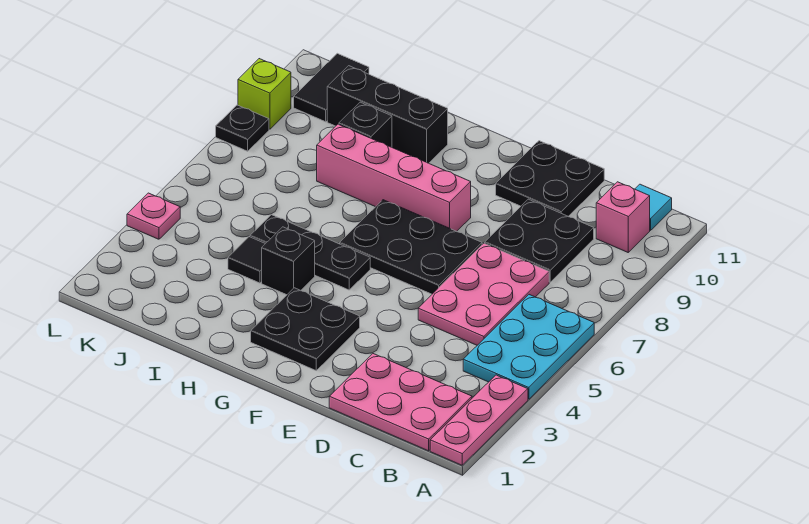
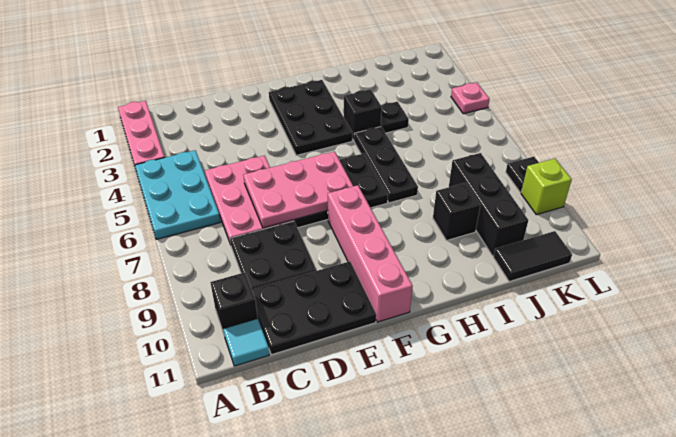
pink plate B1:D2 level 1 -> pink plate D6:F7 level 2
pink brick B10 level 1 -> black brick B10 level 1
black plate D10:E11 level 1 -> black plate C10:E11 level 1
black plate F2:G3 level 1 -> black plate F2:G4 level 1
pink brick F8:I8 level 1 -> pink brick F8:F11 level 1
black plate G5:I5 level 1 -> black plate H5:H7 level 1
black brick H10:J10 level 1 -> black brick J8:J10 level 1
black tile I4 level 1 -> black plate I4 level 1
black tile K10:K11 level 1 -> black tile J11:K11 level 1

